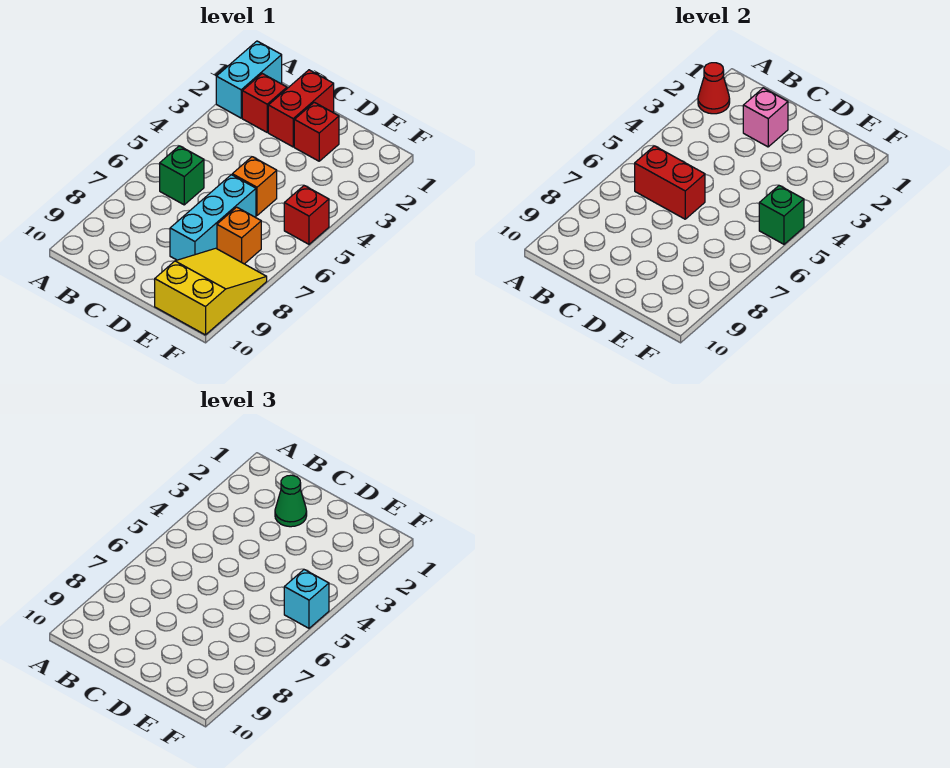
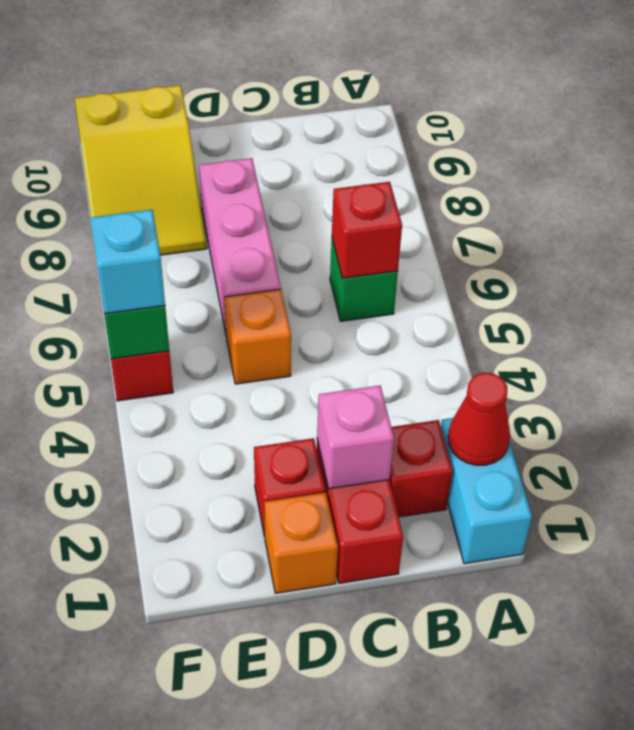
red brick B6:C6 level 2 -> red brick B6 level 2
green cone C2 level 3 -> none
cyan brick D6:D8 level 1 -> pink brick D6:D8 level 1
orange brick E7 level 1 -> orange brick D1 level 1

